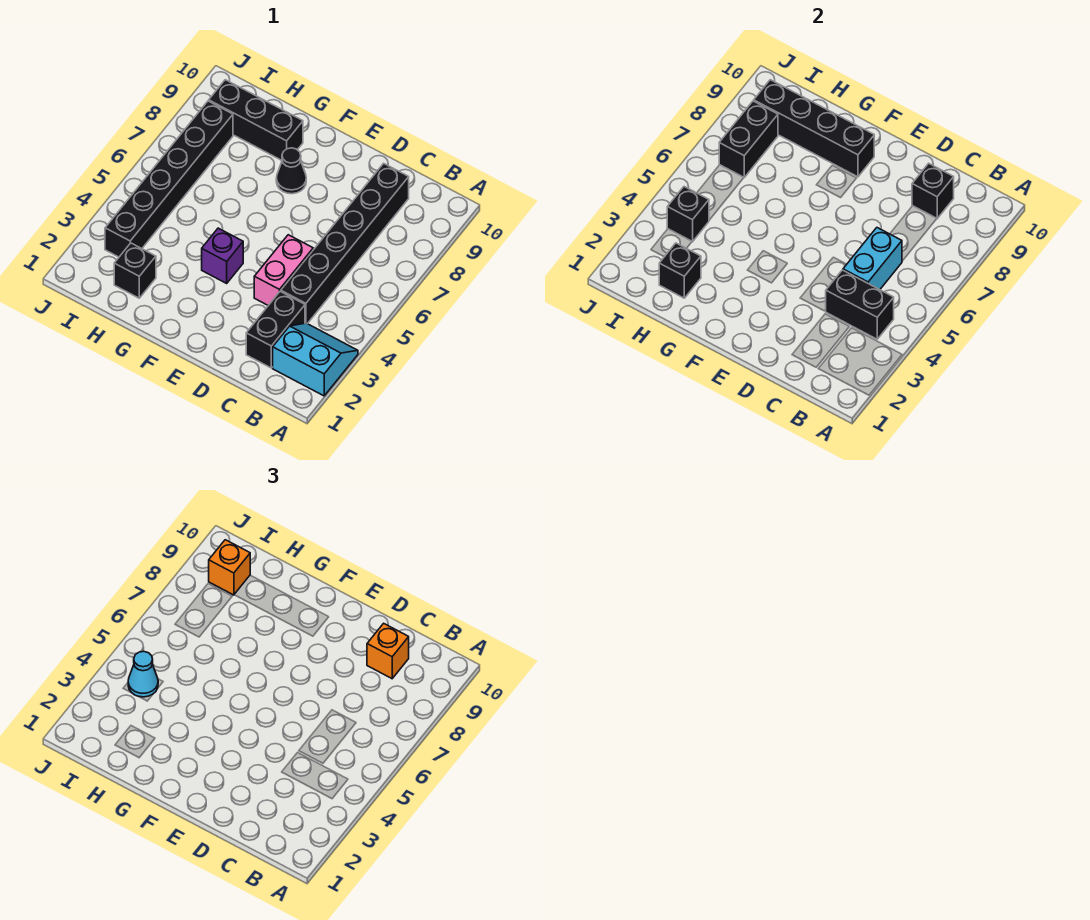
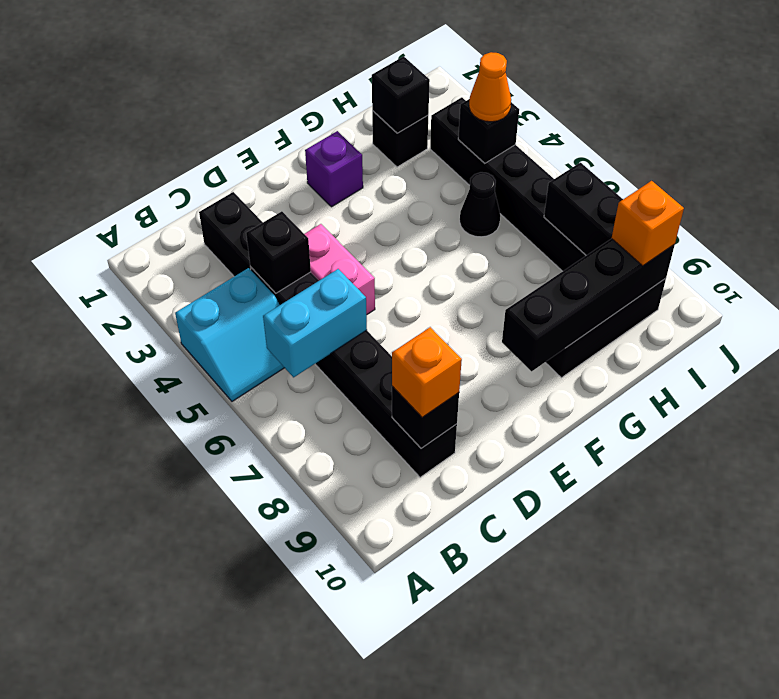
cyan slope A2:B3 level 1 top 2 -> cyan slope A4:B5 level 1 top 4
black brick B4:C4 level 2 -> black brick C4 level 2
cyan brick C5:C6 level 2 -> cyan brick B6:C6 level 2
purple brick F4 level 1 -> purple brick F2 level 1
black cone F8 level 1 -> black cone H5 level 1
cyan cone I4 level 3 -> orange cone I4 level 3

